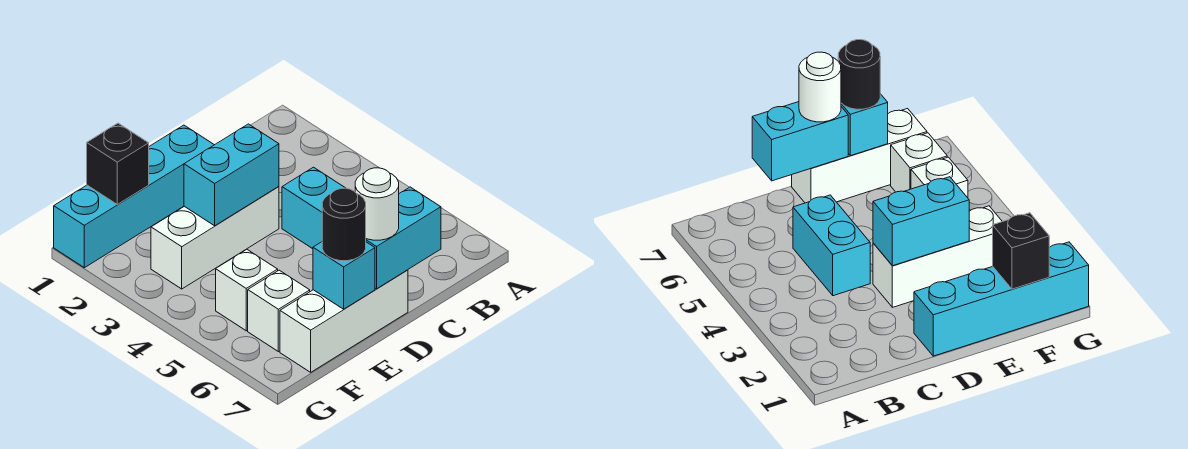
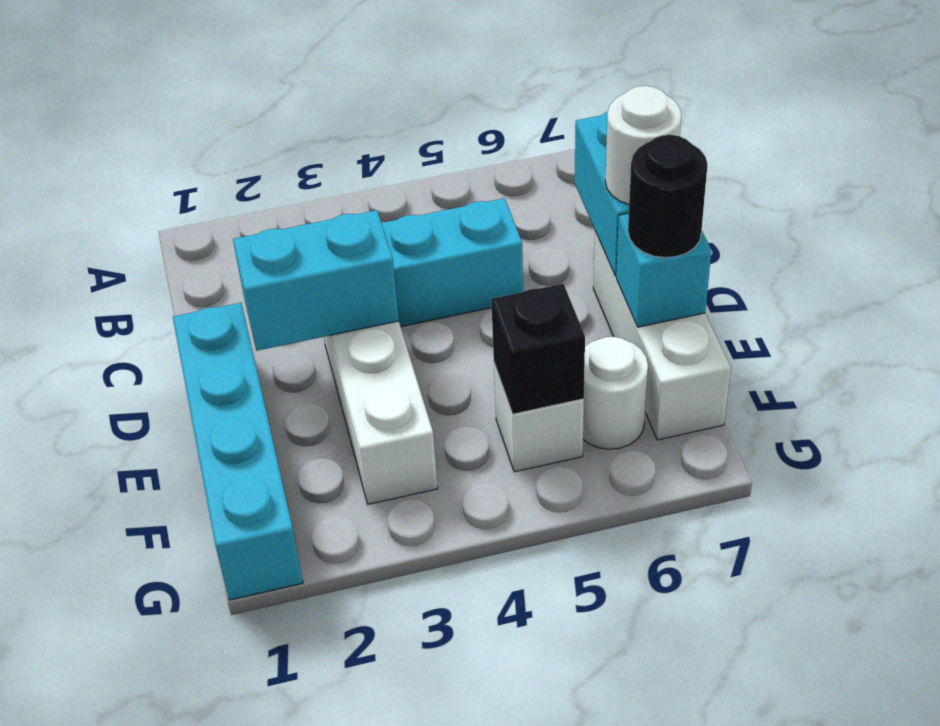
cyan brick D3:E3 level 2 -> cyan brick D2:D3 level 2
black brick F1 level 2 -> black brick F5 level 2
white brick F6 level 1 -> white round brick F6 level 1

